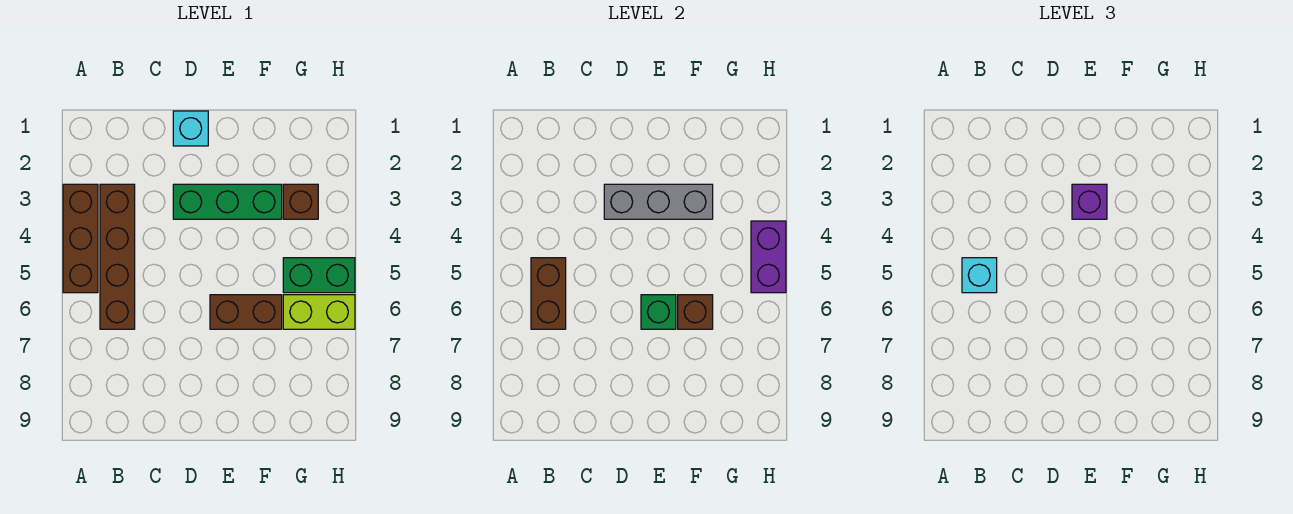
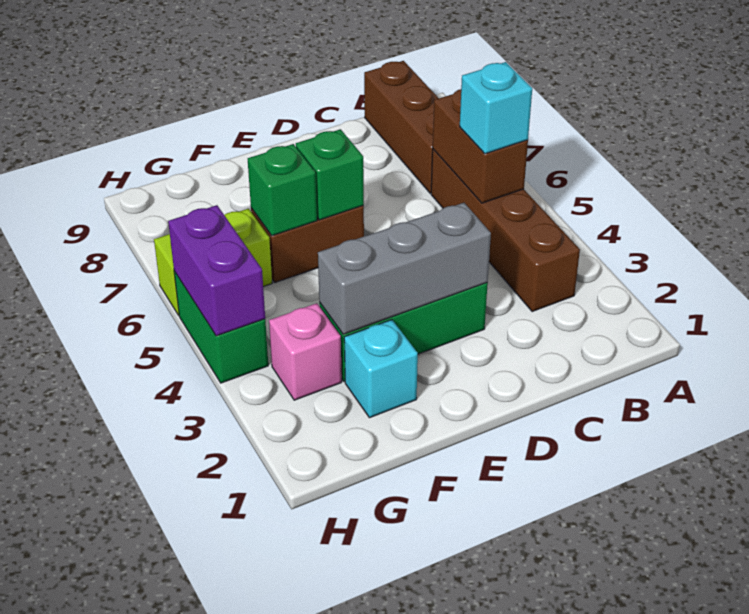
brown brick A3:A5 level 1 -> brown brick B7:B9 level 1
cyan brick D1 level 1 -> cyan brick F2 level 1
purple brick E3 level 3 -> none
brown brick F6 level 2 -> green brick F6 level 2
brown brick G3 level 1 -> pink brick G3 level 1
green brick G5:H5 level 1 -> green brick H4:H5 level 1

